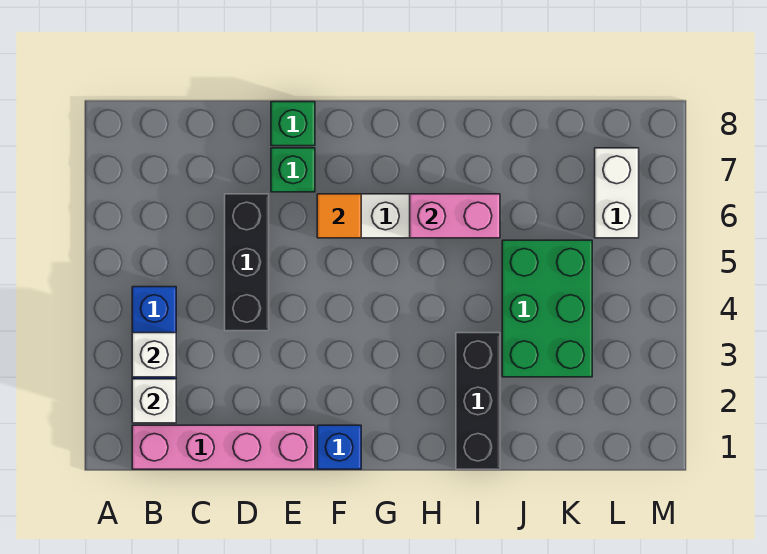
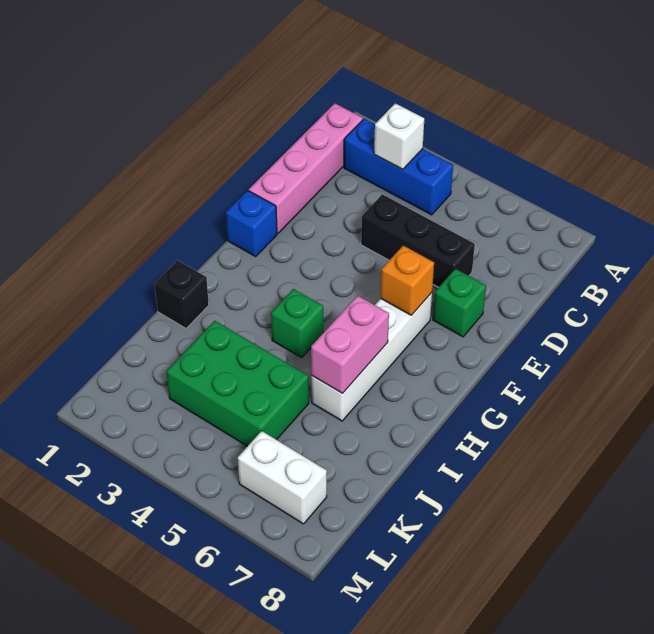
white brick B2 level 2 -> none
green brick E8 level 1 -> green brick H4 level 1
orange tile F6 level 2 -> orange brick F6 level 2
black brick I1:I3 level 1 -> black brick I1 level 1

